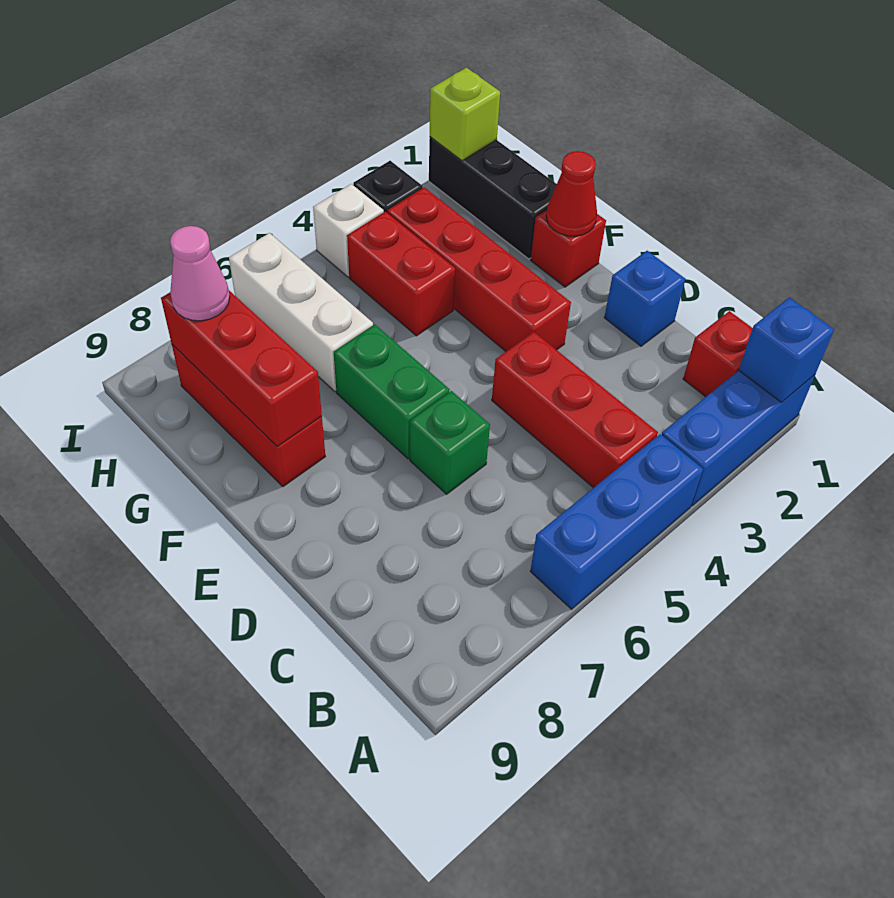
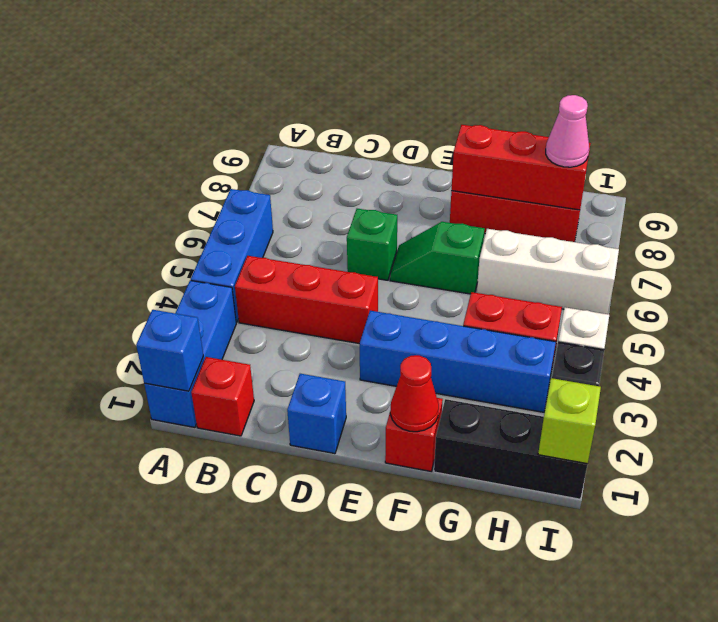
red brick E3:H3 level 1 -> blue brick E3:H3 level 1
green brick E6:F6 level 1 -> green slope E6:F6 level 1 top F

